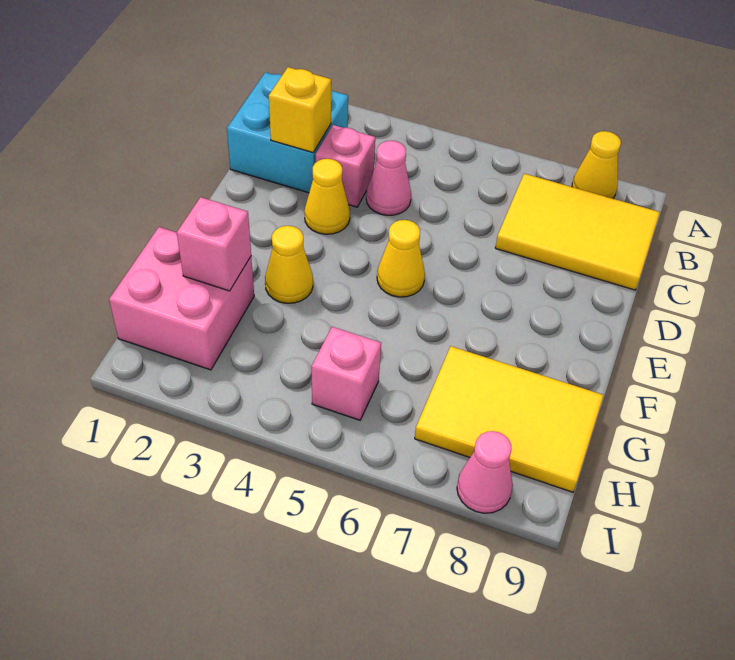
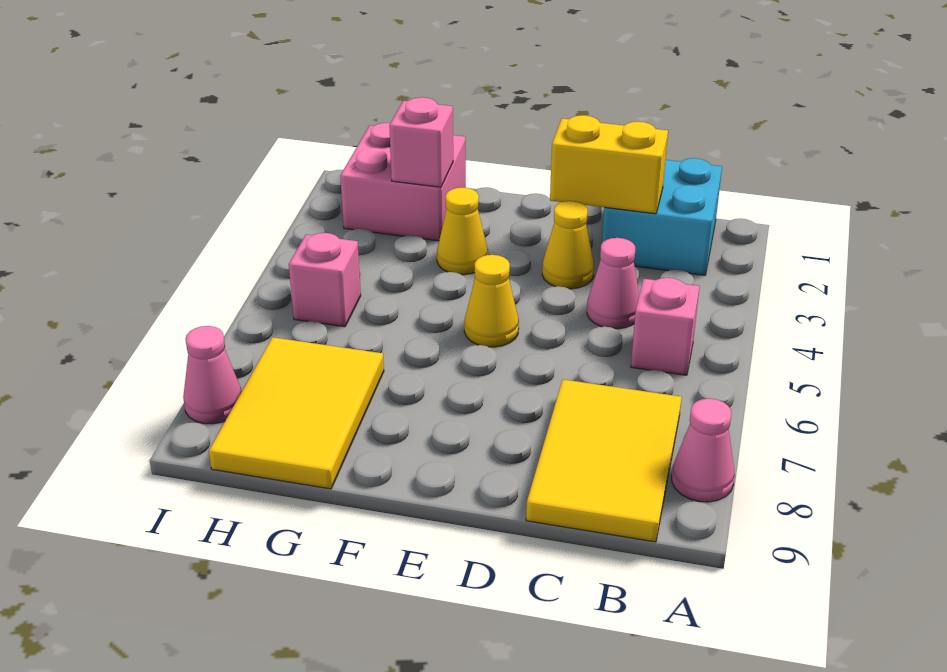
yellow cone A8 level 1 -> pink cone A8 level 1
yellow brick C2 level 2 -> yellow brick C2:D2 level 2
pink brick C3 level 1 -> pink brick B5 level 1

